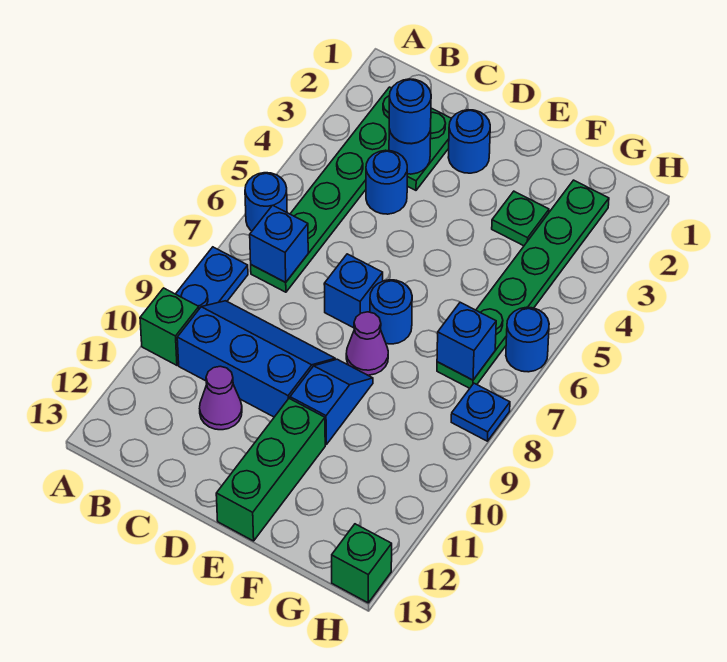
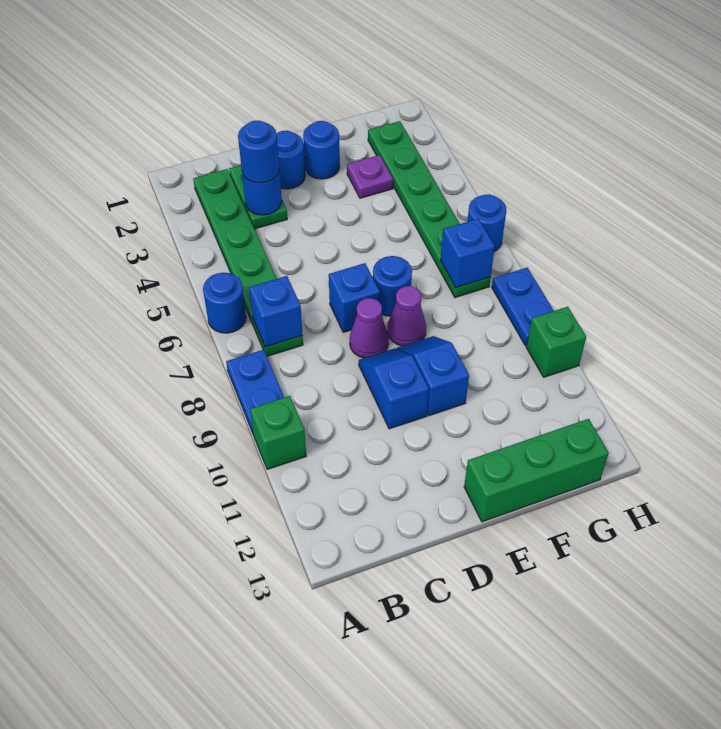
blue slope B9:D10 level 1 top 10 -> blue slope D9:D10 level 1 top 10
blue round brick C4 level 1 -> blue round brick E2 level 1
purple cone C11 level 1 -> purple cone D8 level 1
green brick E11:E13 level 1 -> green brick E13:G13 level 1
green plate F3 level 1 -> purple plate F3 level 1
blue plate H8 level 1 -> blue plate H8:H9 level 1
green brick H13 level 1 -> green brick H10 level 1

